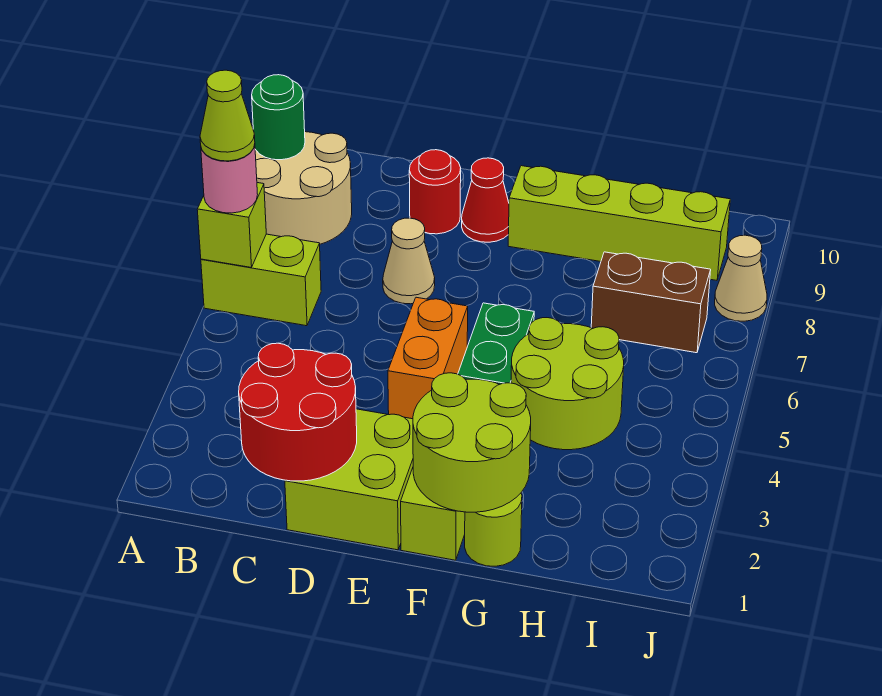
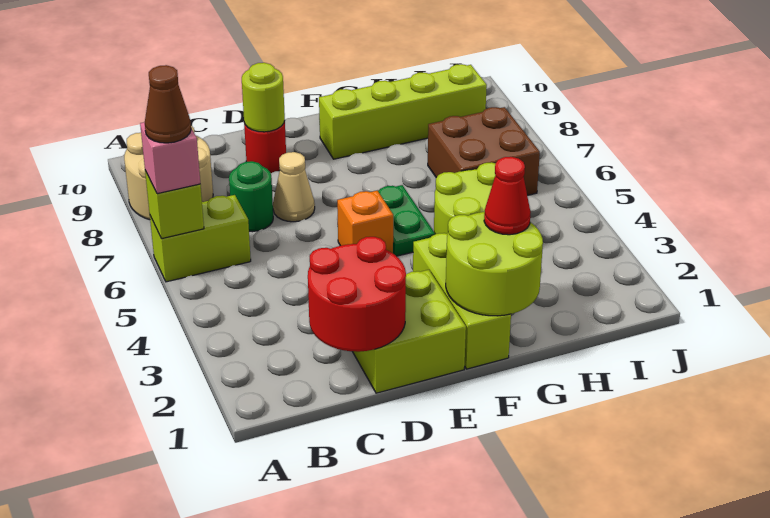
pink round brick A6 level 3 -> pink brick A6 level 3
lime cone A6 level 4 -> brown cone A6 level 4
green round brick A9 level 2 -> green round brick C7 level 1
orange brick E4:E5 level 1 -> orange brick E5 level 1
red cone E9 level 1 -> red cone G2 level 3
lime round brick G1 level 1 -> lime round brick D9 level 2
brown brick H7:I7 level 1 -> brown brick H6:I7 level 1
tan cone J8 level 1 -> none

